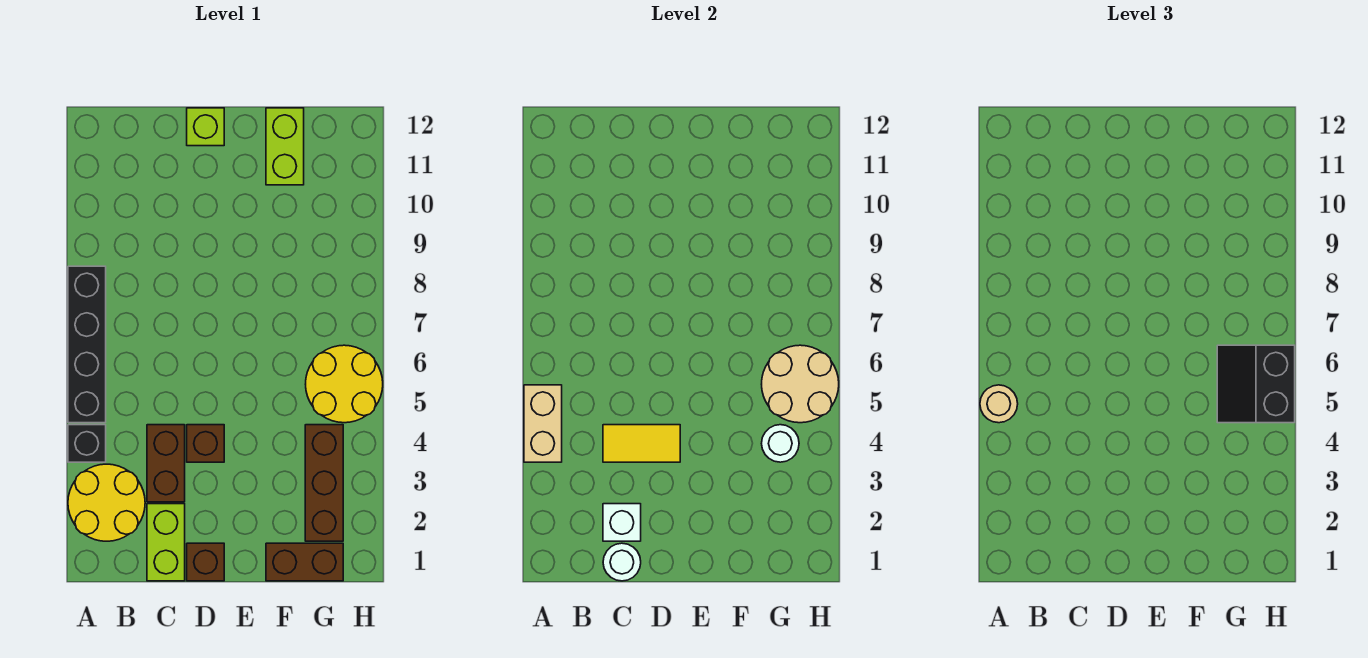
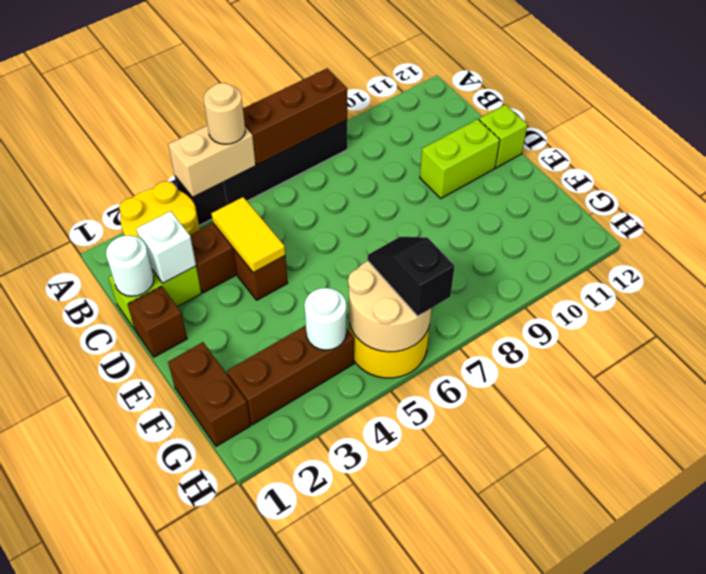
none -> brown brick A6:A8 level 2
lime brick F11:F12 level 1 -> lime brick D10:D11 level 1
black slope G5:H6 level 3 top H -> black slope G6:H6 level 3 top H

